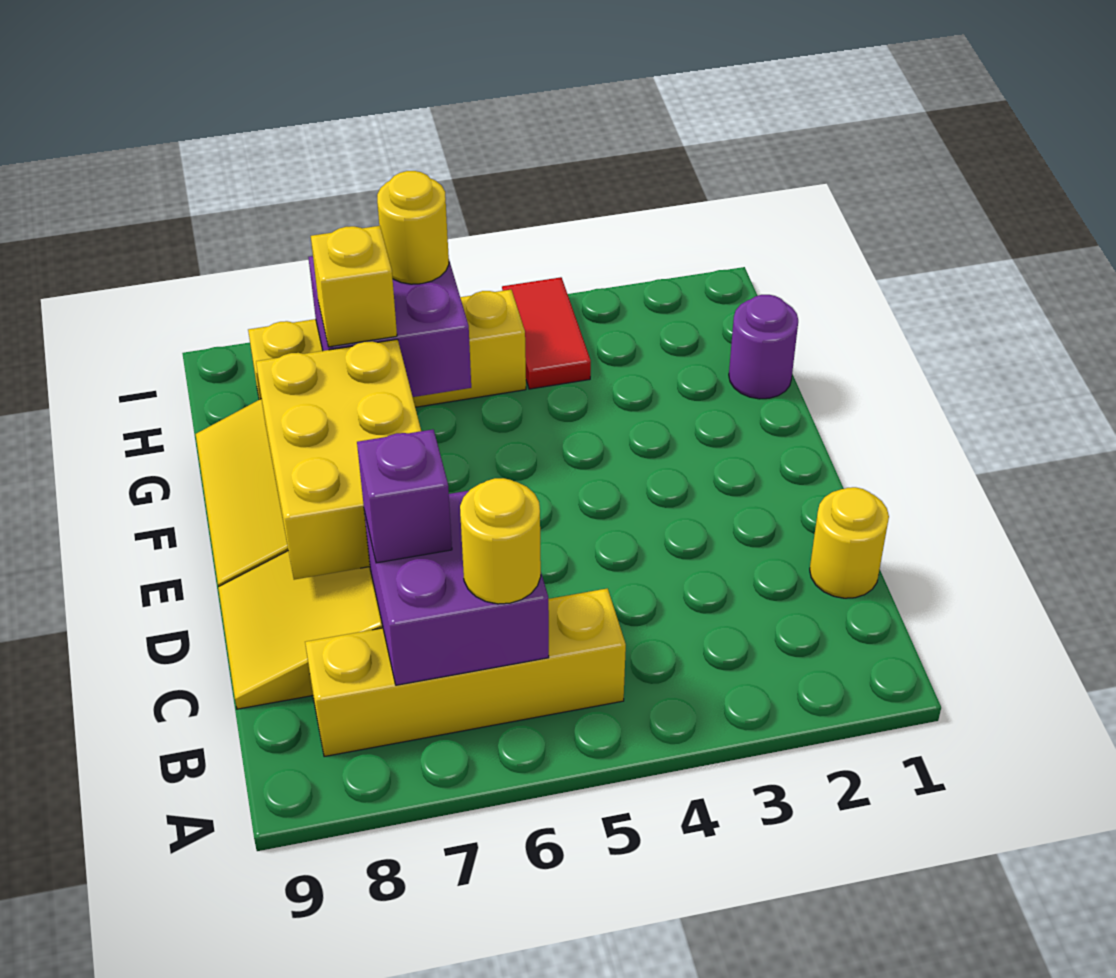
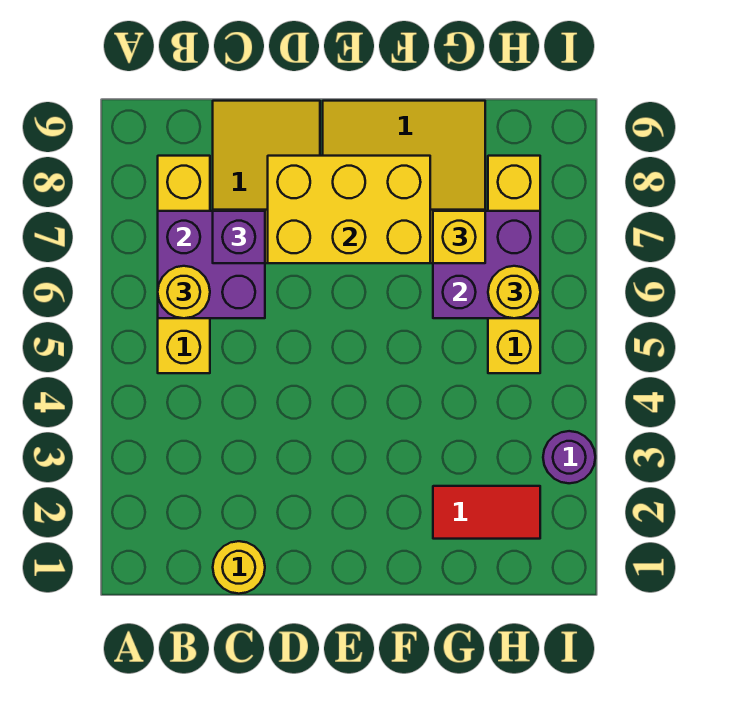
purple round brick G1 level 1 -> purple round brick I3 level 1
red tile H4:I4 level 1 -> red tile G2:H2 level 1

